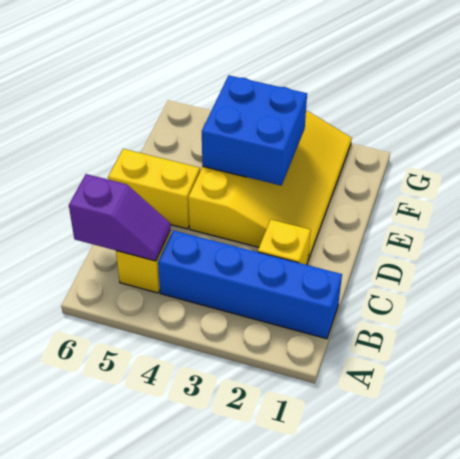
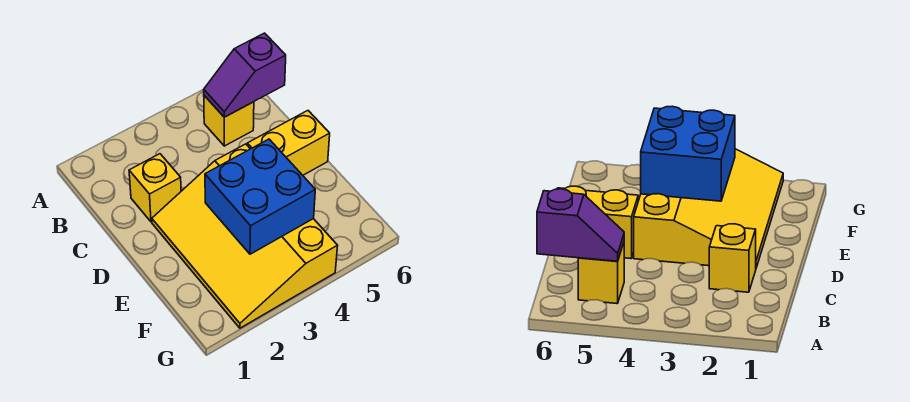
blue brick B1:B4 level 1 -> none

